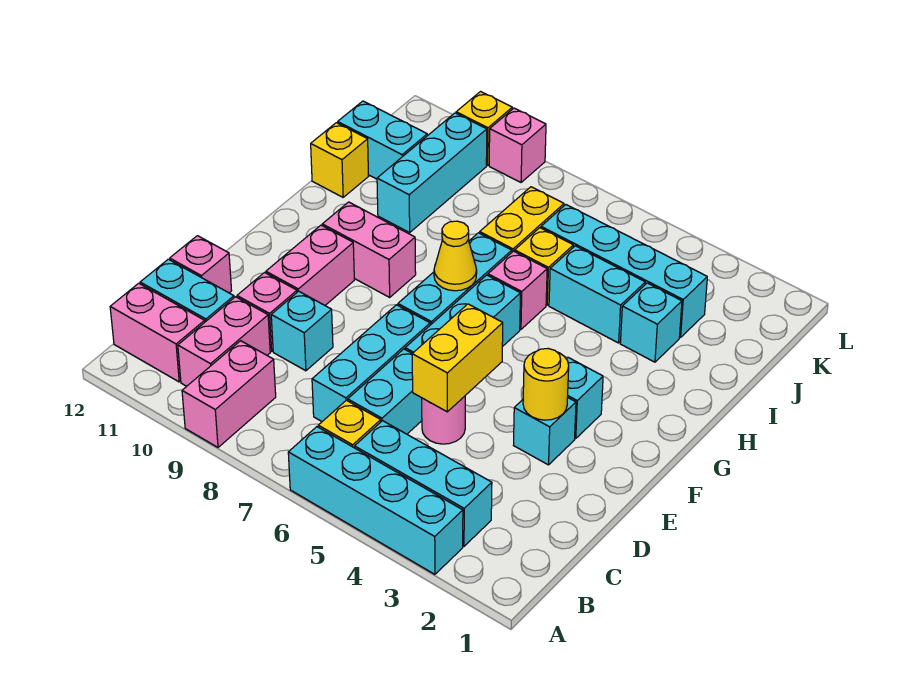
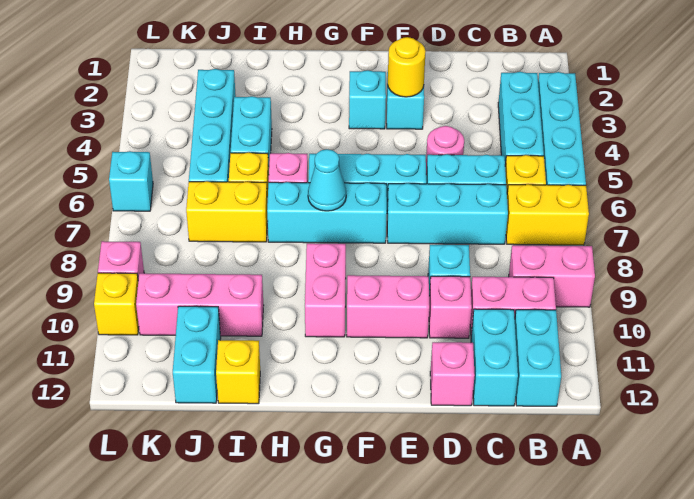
pink brick B11:B12 level 1 -> cyan brick B11:B12 level 1
yellow brick D5:E5 level 2 -> yellow brick A7:B7 level 1
yellow cone G7 level 2 -> cyan cone G7 level 2
cyan brick I3 level 1 -> cyan brick L6 level 1
cyan brick I10:K10 level 1 -> pink brick I10:K10 level 1

